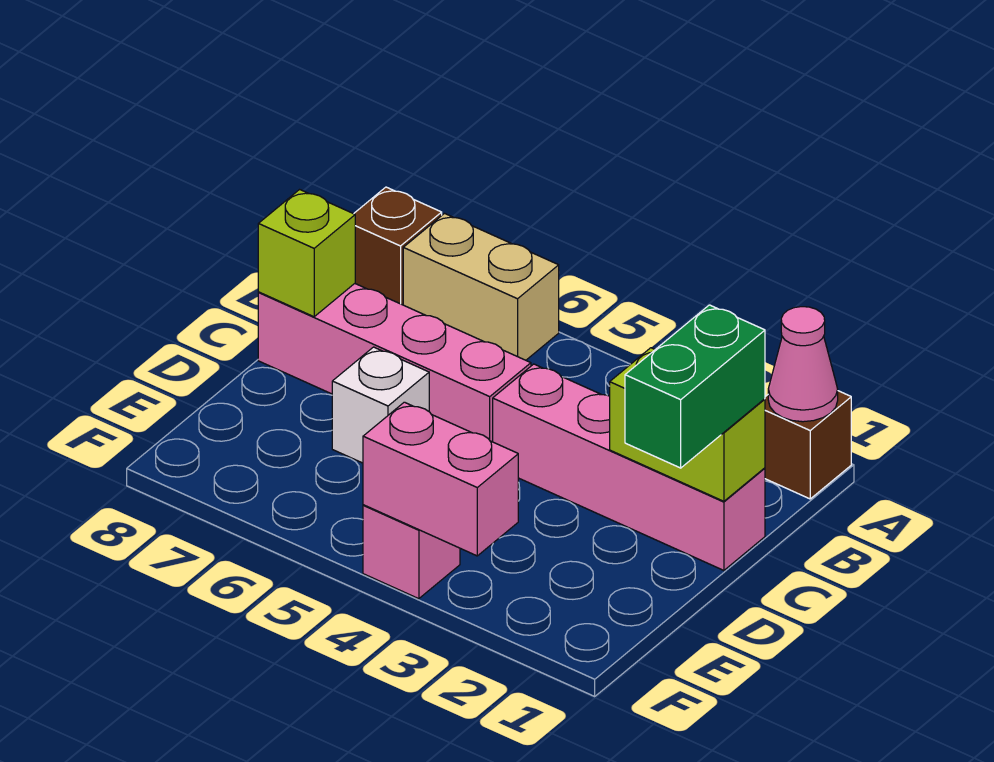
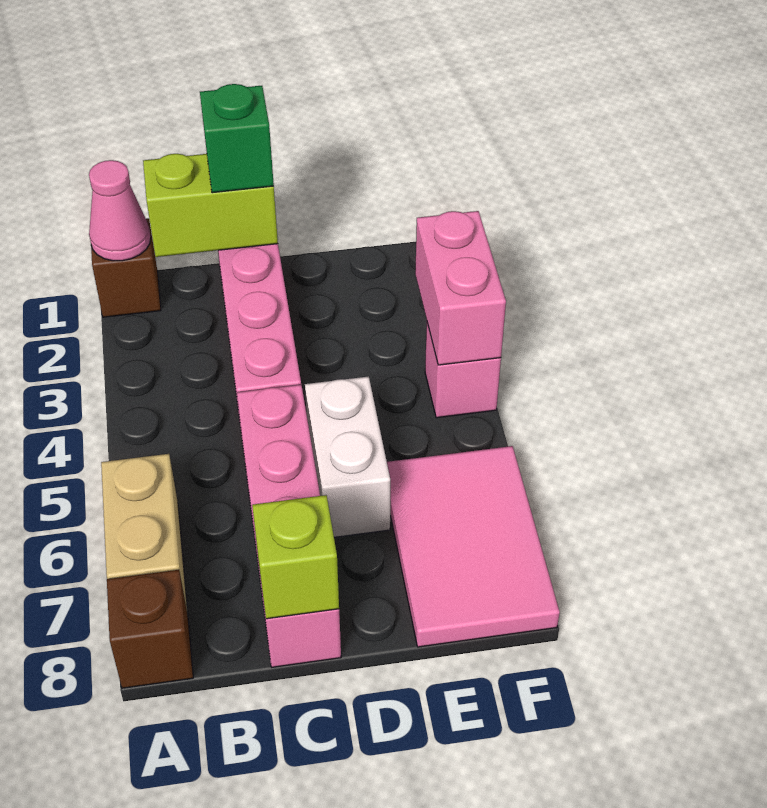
lime brick C1:C2 level 2 -> lime brick B1:C1 level 2
green brick C1:D1 level 3 -> green brick C1 level 3
white brick D6 level 1 -> white brick D5:D6 level 1
none -> pink tile E6:F8 level 1

